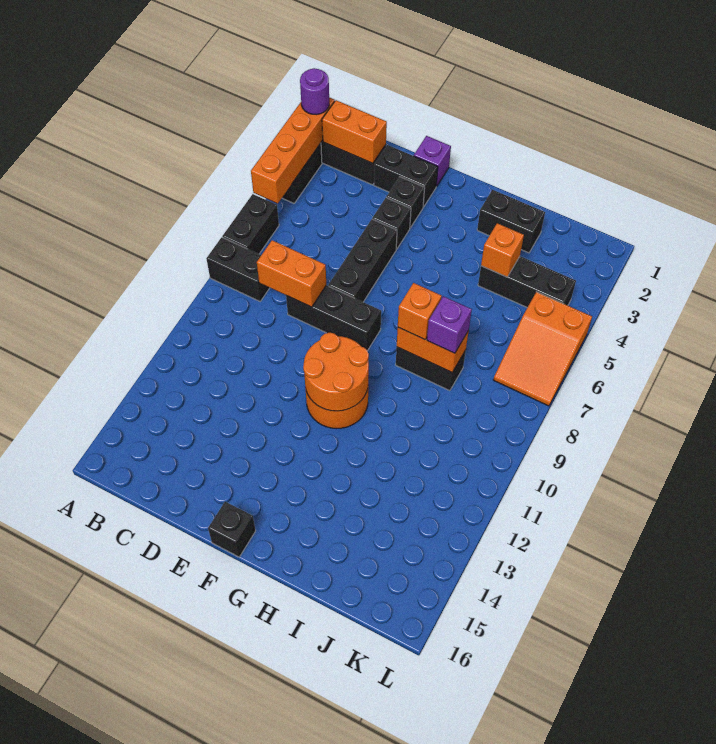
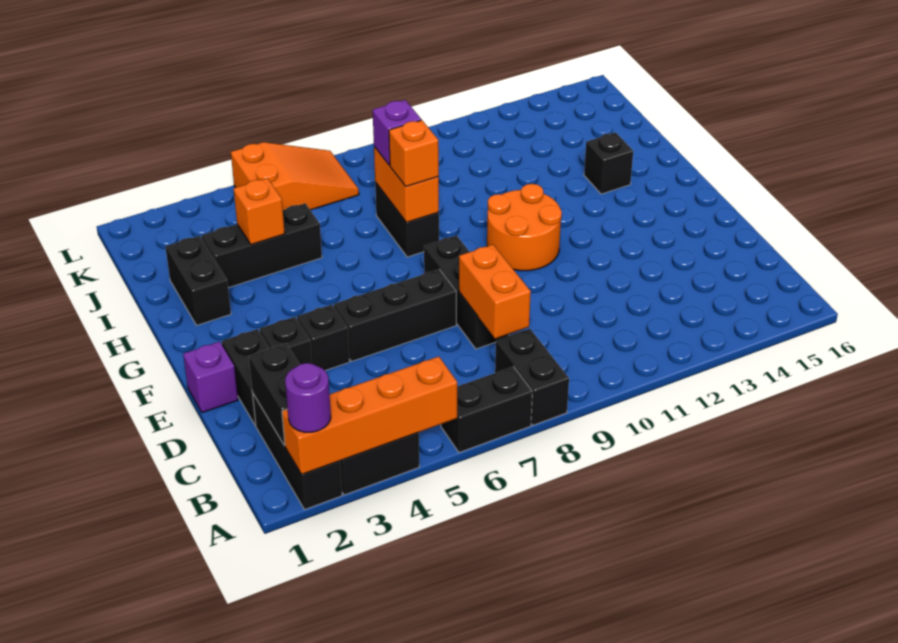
orange brick B2:C2 level 2 -> black brick B2:C2 level 2
orange round brick F10:G11 level 2 -> none
black brick F16 level 1 -> black brick H14 level 1
black brick I4:K4 level 1 -> black brick I3:I5 level 1

